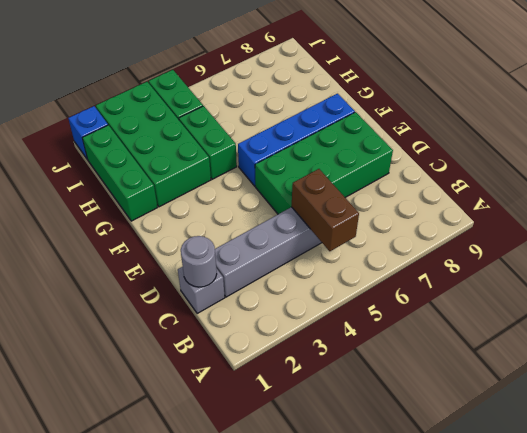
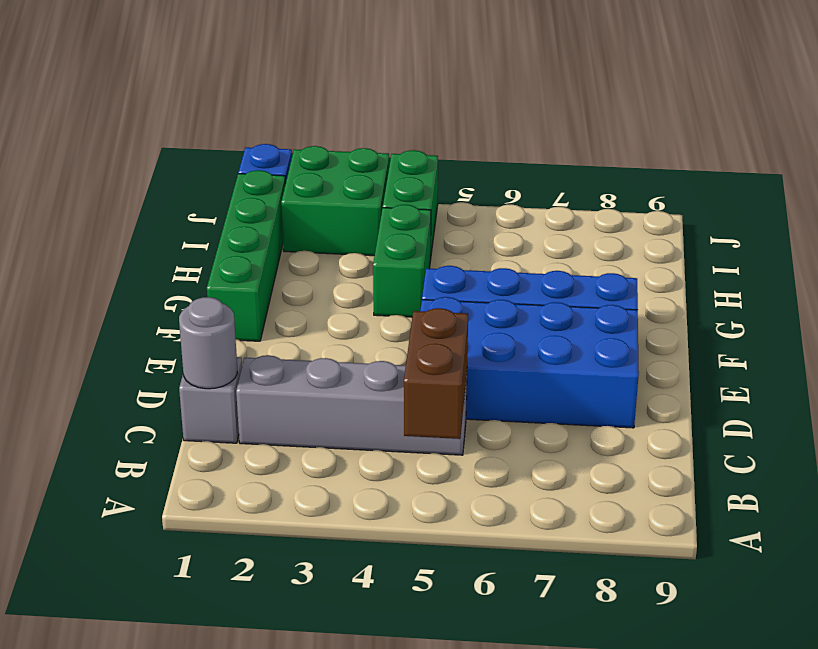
green brick D5:E8 level 1 -> blue brick D5:E8 level 1
green brick G1:I1 level 1 -> green brick F1:I1 level 1
green brick G2:J3 level 1 -> green brick I2:J3 level 1

